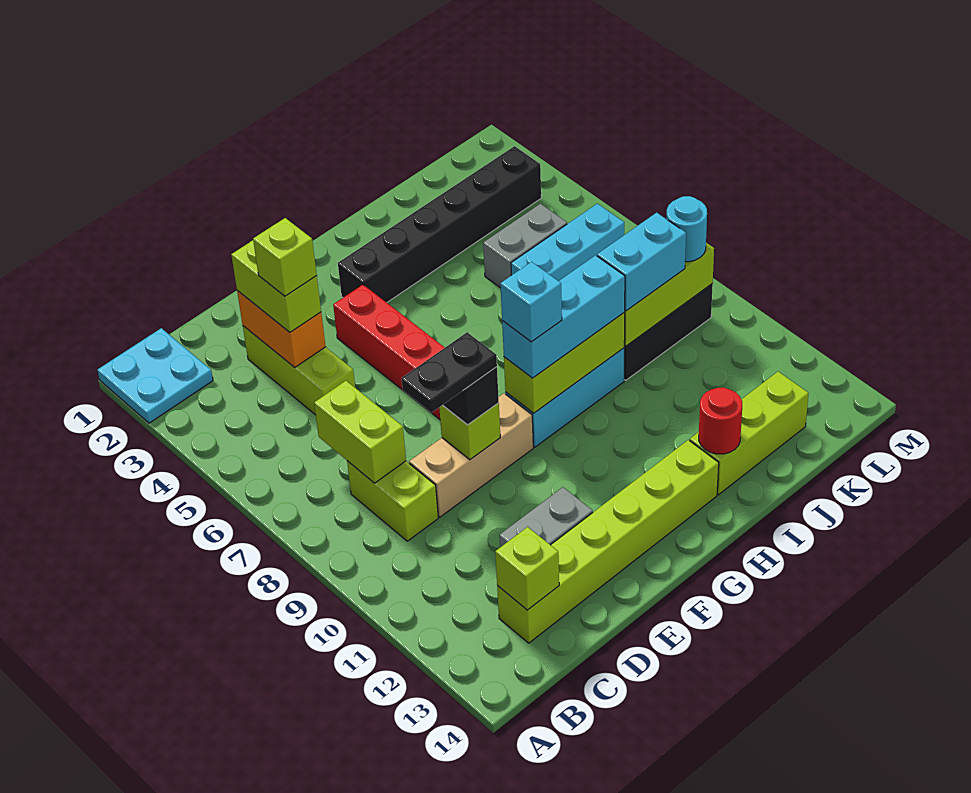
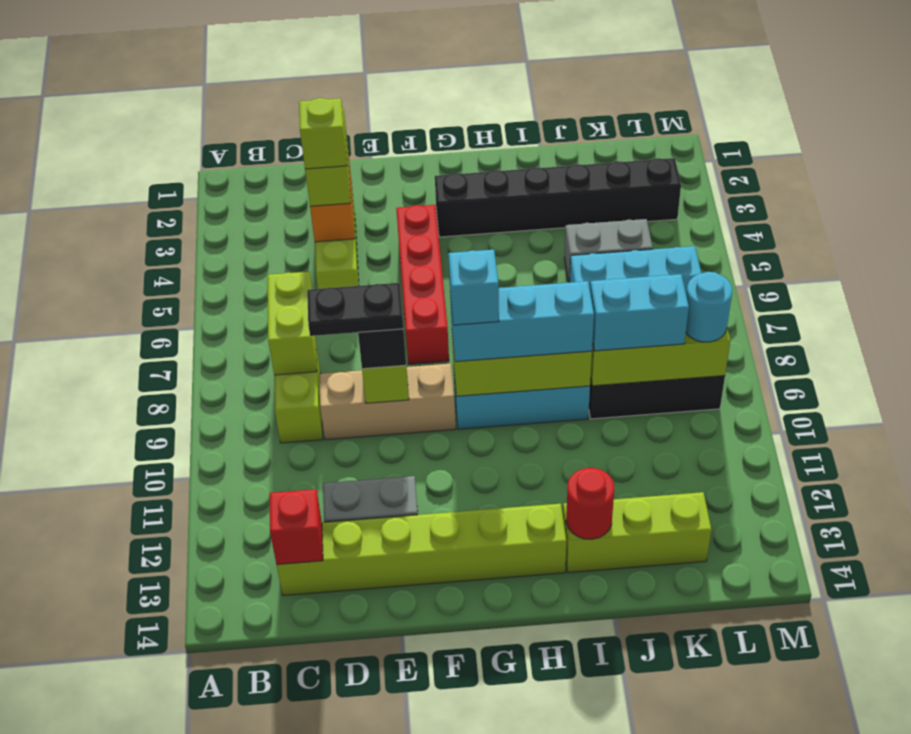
cyan plate A1:B2 level 1 -> none
lime brick C13 level 2 -> red brick C13 level 2

